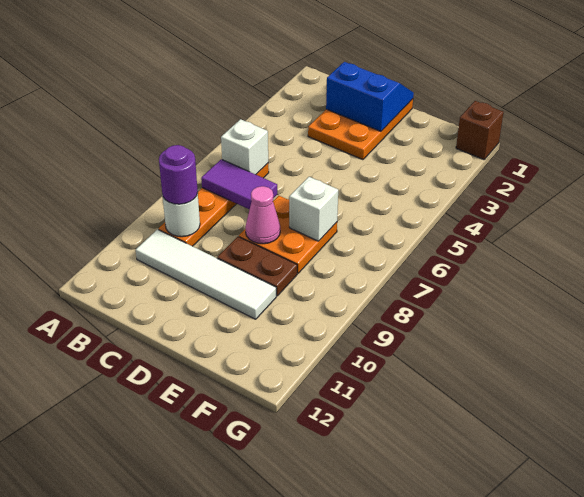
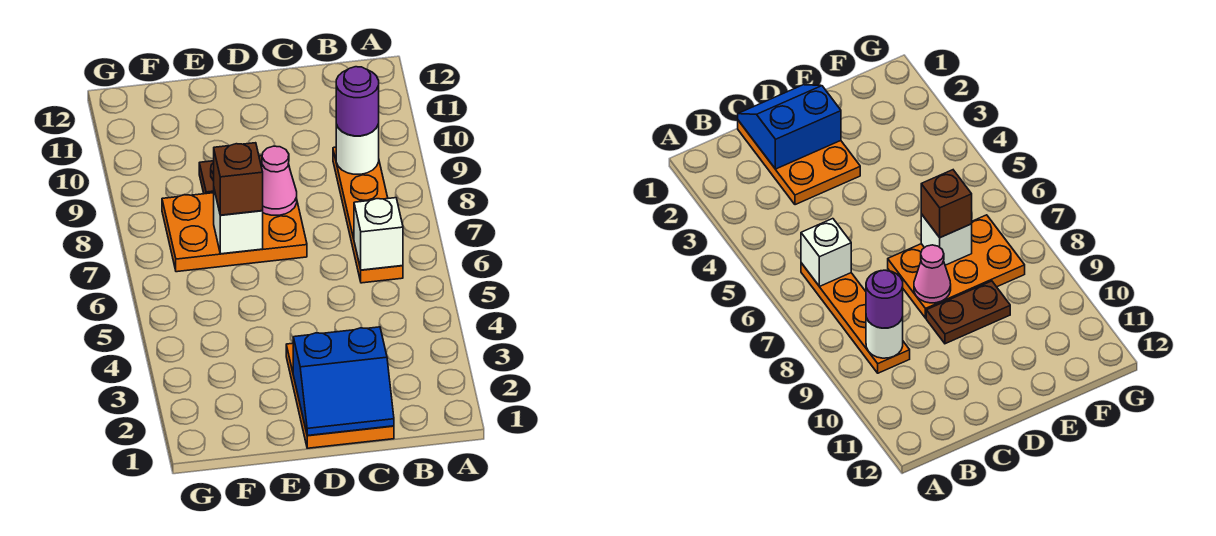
purple tile B7:C7 level 2 -> none
white tile B10:E10 level 1 -> none
orange plate D7:E8 level 1 -> orange plate D7:F8 level 1
brown brick G1 level 1 -> brown brick E7 level 3

